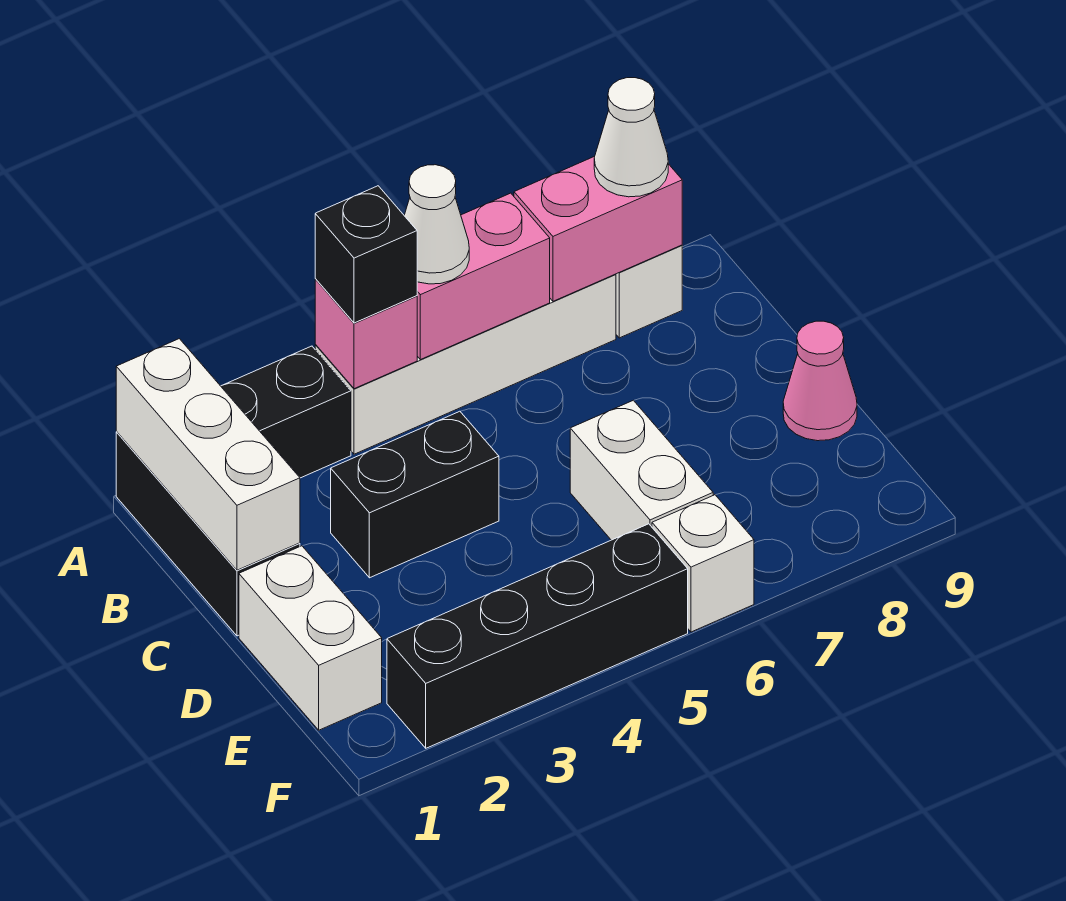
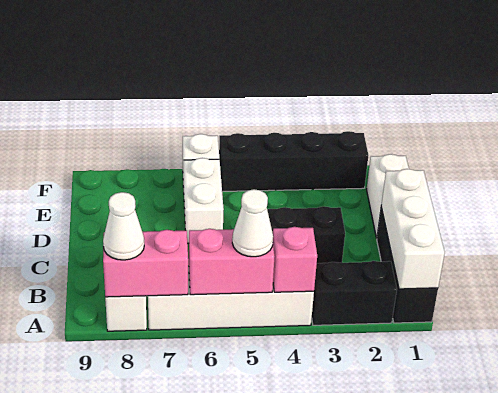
black brick A4 level 3 -> none
pink cone D9 level 1 -> none

